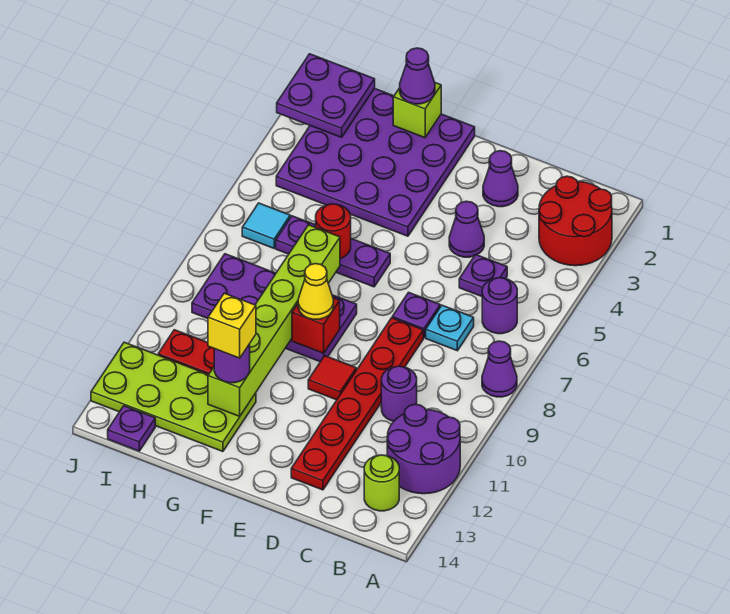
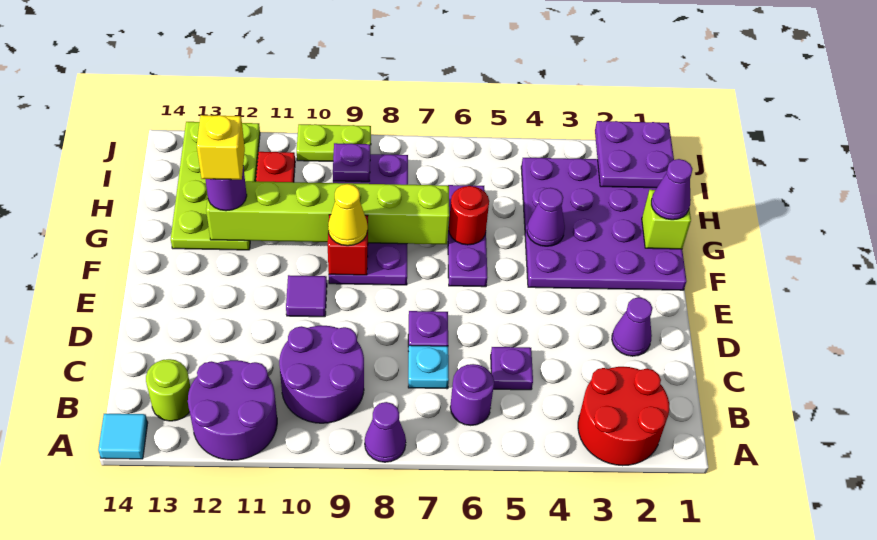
purple round brick C10 level 1 -> purple round brick B9:C10 level 1
purple cone D4 level 1 -> purple cone G4 level 2
red plate D8:D13 level 1 -> none
red tile E10 level 1 -> purple tile E10 level 1
cyan tile I6 level 1 -> cyan tile A14 level 1
purple plate I14 level 1 -> purple plate I9 level 2
none -> lime plate J9:J10 level 1

